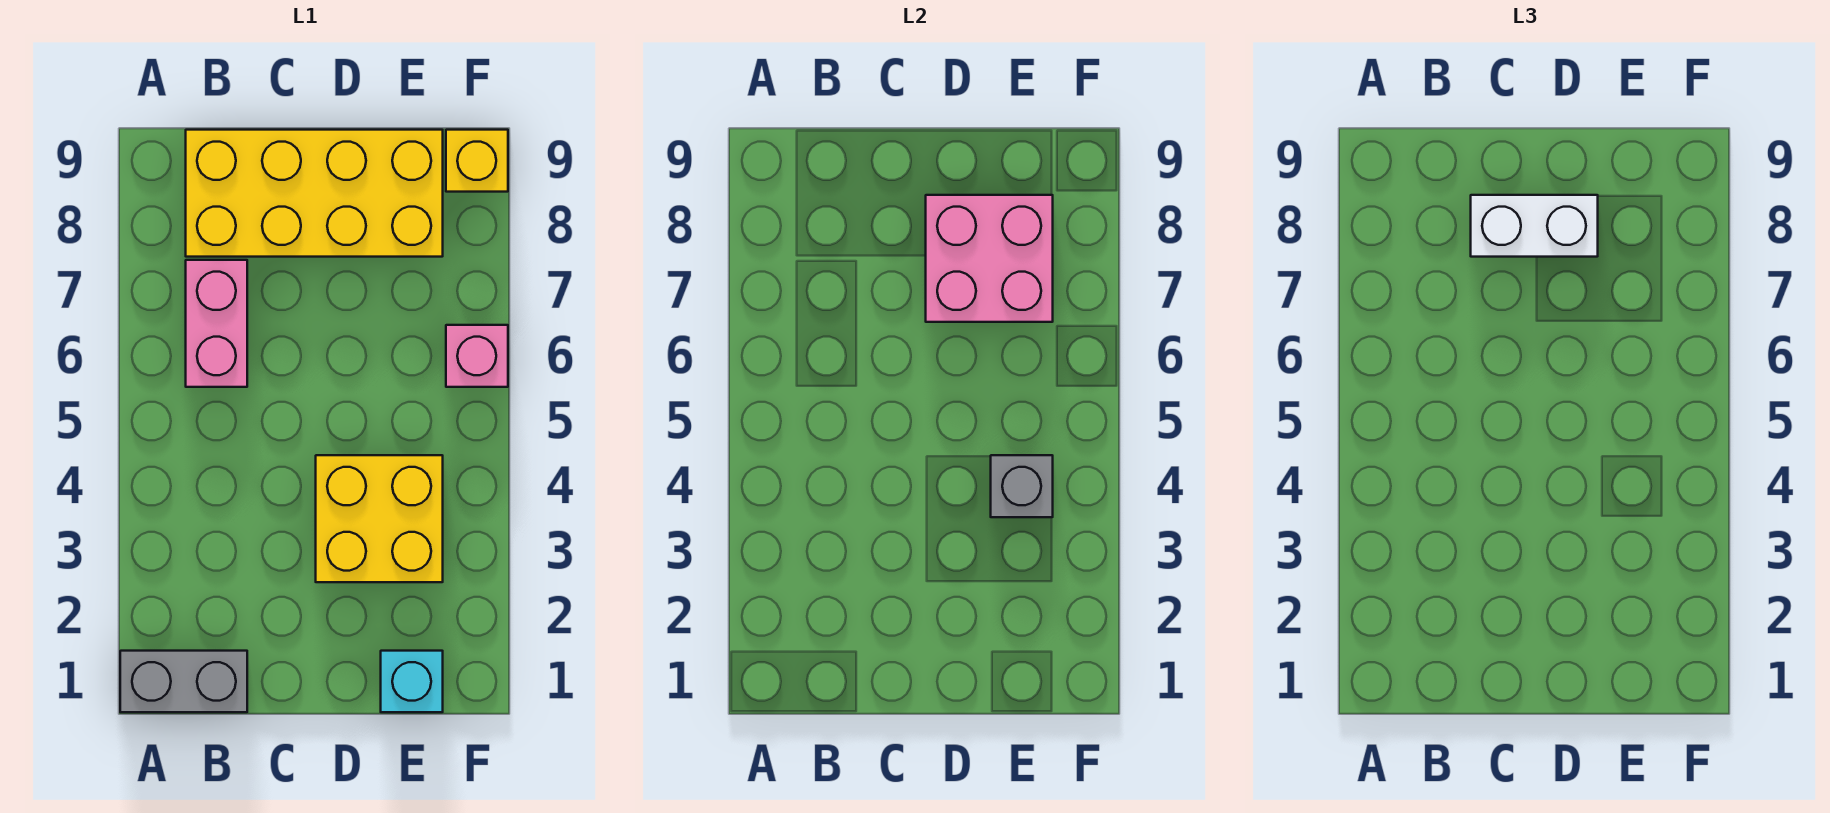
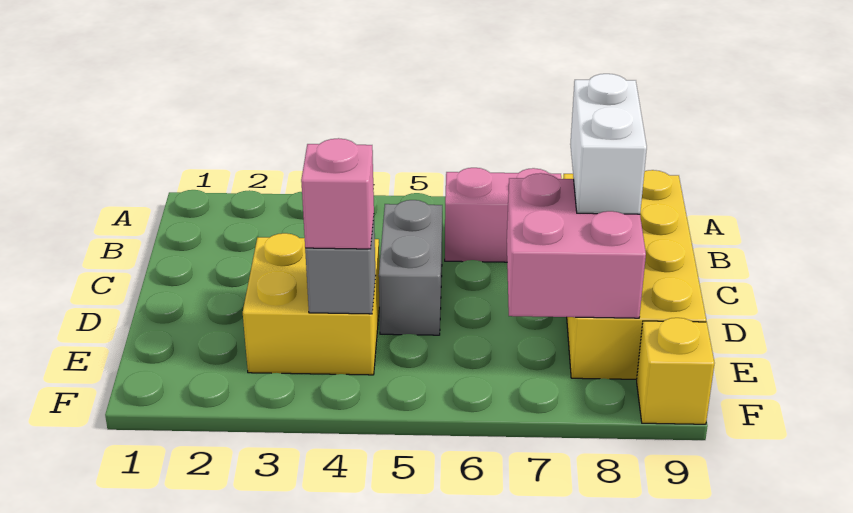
grey brick A1:B1 level 1 -> grey brick C5:D5 level 1
cyan brick E1 level 1 -> none
pink brick F6 level 1 -> pink brick E4 level 3

